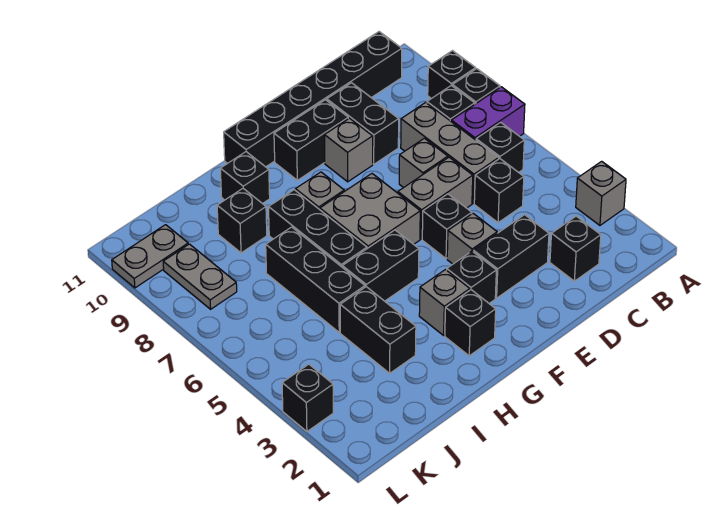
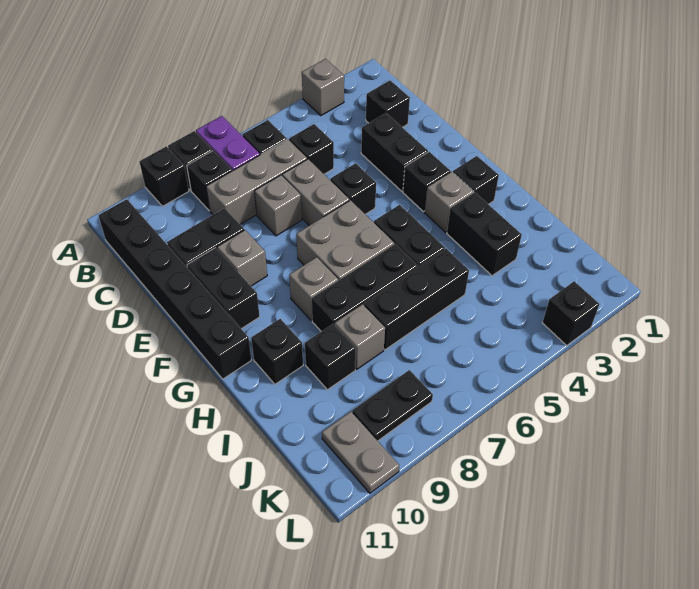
grey brick E4 level 1 -> grey brick I8 level 1
black brick I3:I4 level 1 -> black brick H3:I3 level 1
grey plate K8:K9 level 1 -> black plate K8:K9 level 1

